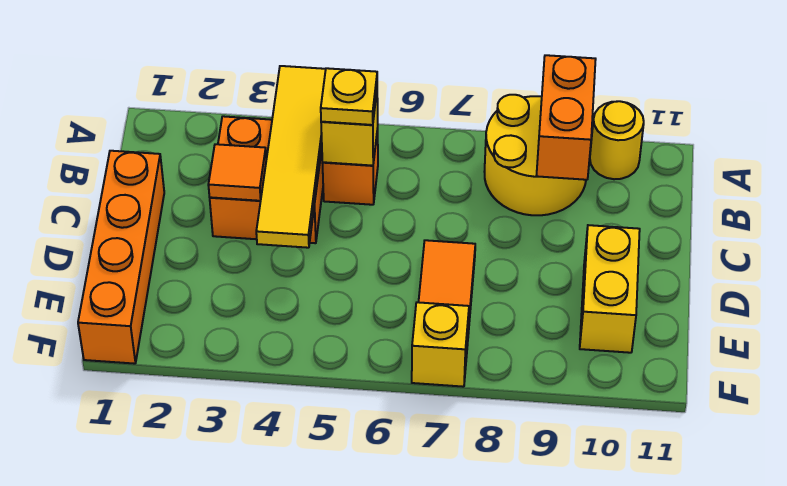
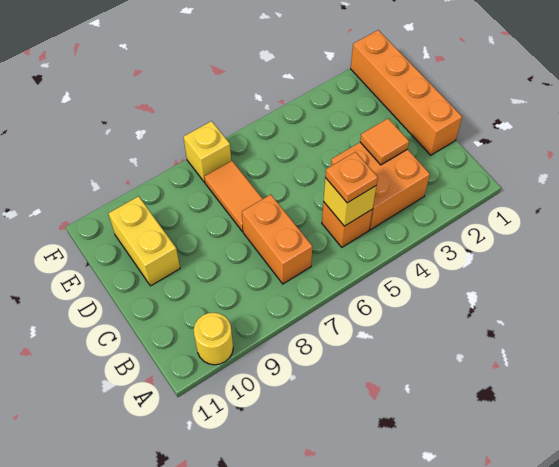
yellow tile A4:D4 level 2 -> none
yellow round brick A8:B9 level 1 -> none
orange brick A9:B9 level 2 -> orange brick B7:C7 level 1
yellow plate B5 level 3 -> orange plate B5 level 3

